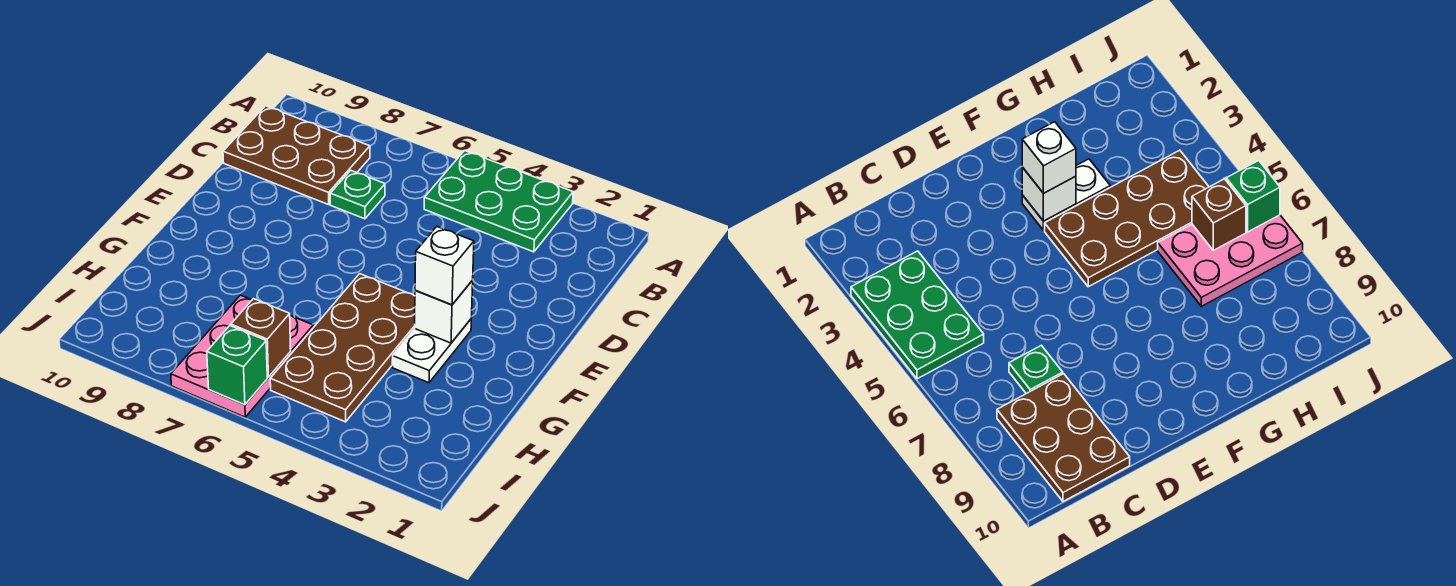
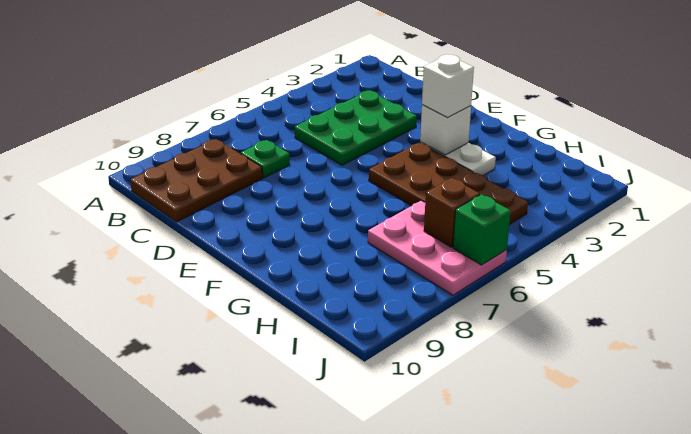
green plate A3:B5 level 1 -> green plate C3:D5 level 1

